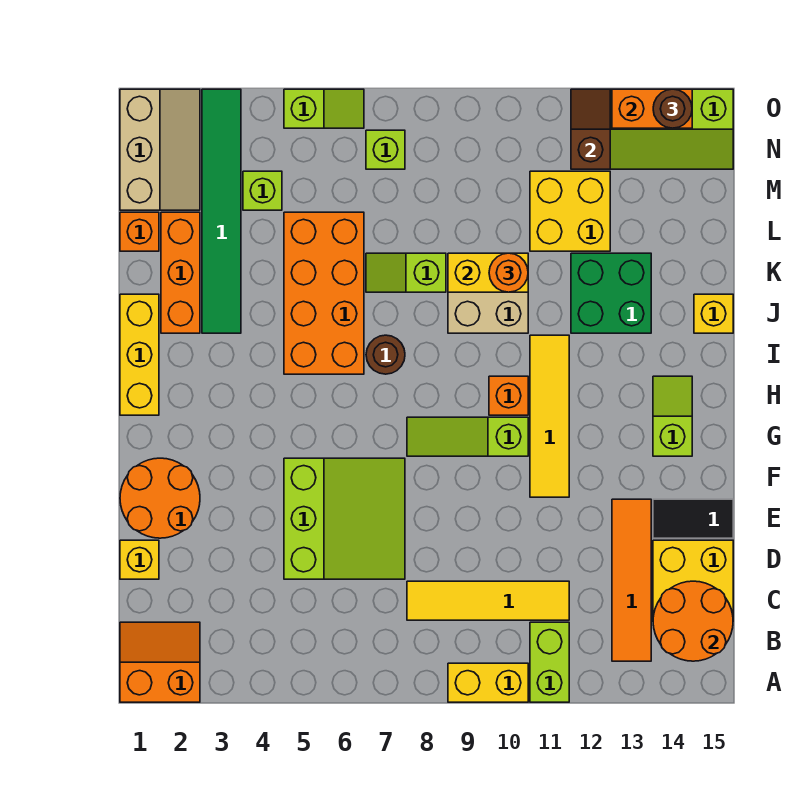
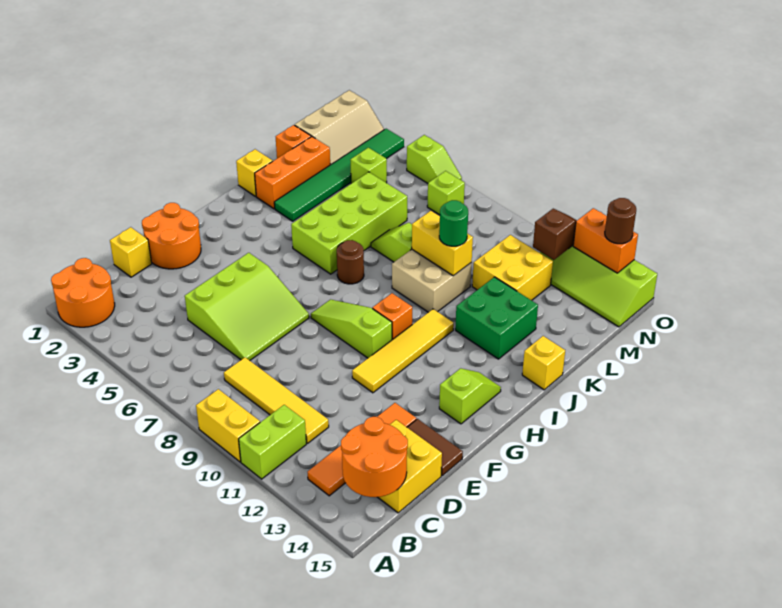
orange slope A1:B2 level 1 top A -> orange round brick A1:B2 level 1
black tile E14:E15 level 1 -> brown tile E14:E15 level 1
yellow brick H1:J1 level 1 -> yellow brick J1 level 1
orange brick I5:L6 level 1 -> lime brick I5:L6 level 1
orange round brick K10 level 3 -> green round brick K10 level 3

